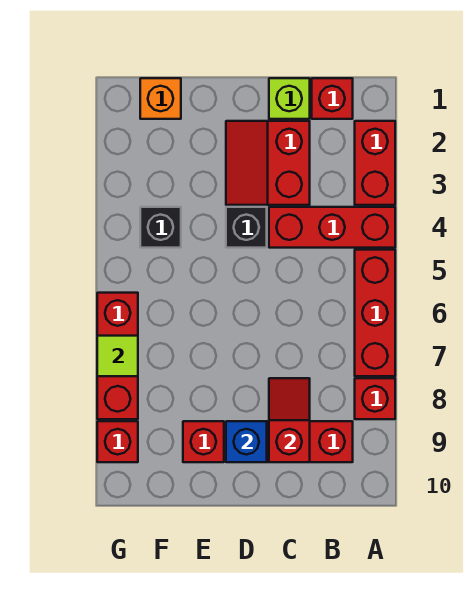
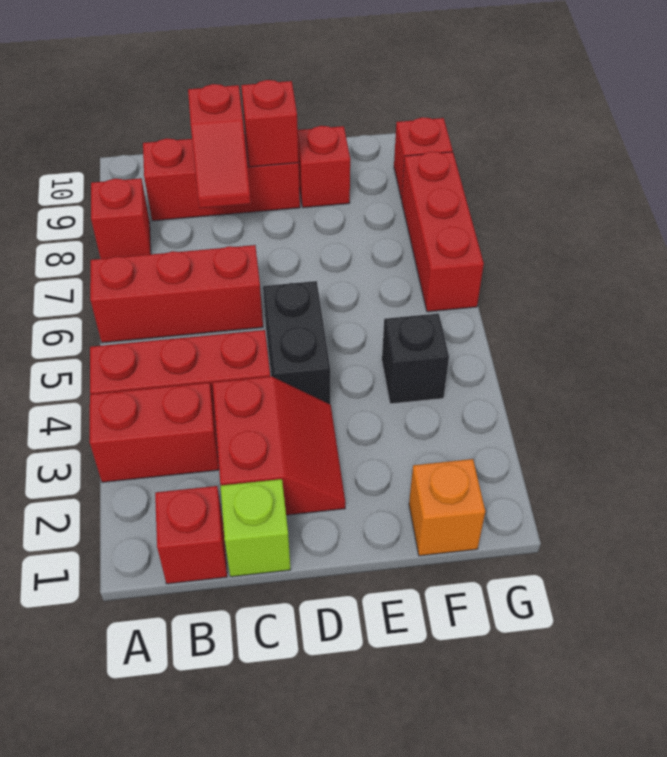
red brick A2:A3 level 1 -> red brick A3:B3 level 1
red brick A5:A7 level 1 -> red brick A6:C6 level 1
black brick D4 level 1 -> black brick D4:D5 level 1
blue brick D9 level 2 -> red brick D9 level 2
lime tile G7 level 2 -> none

